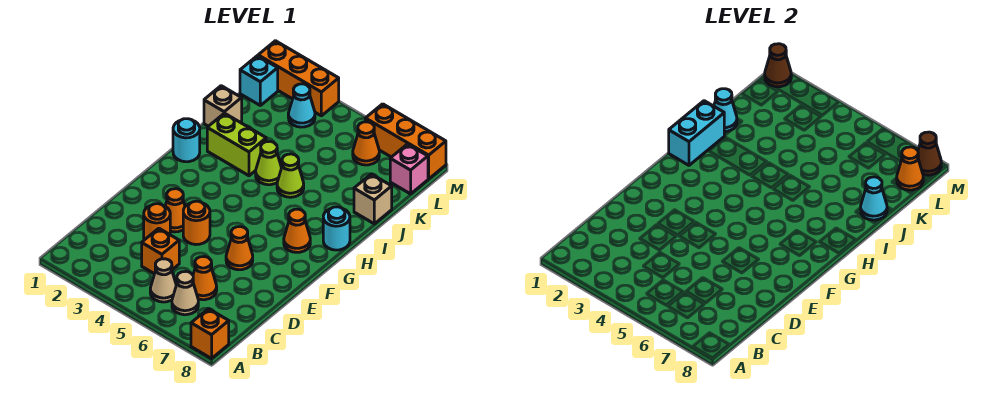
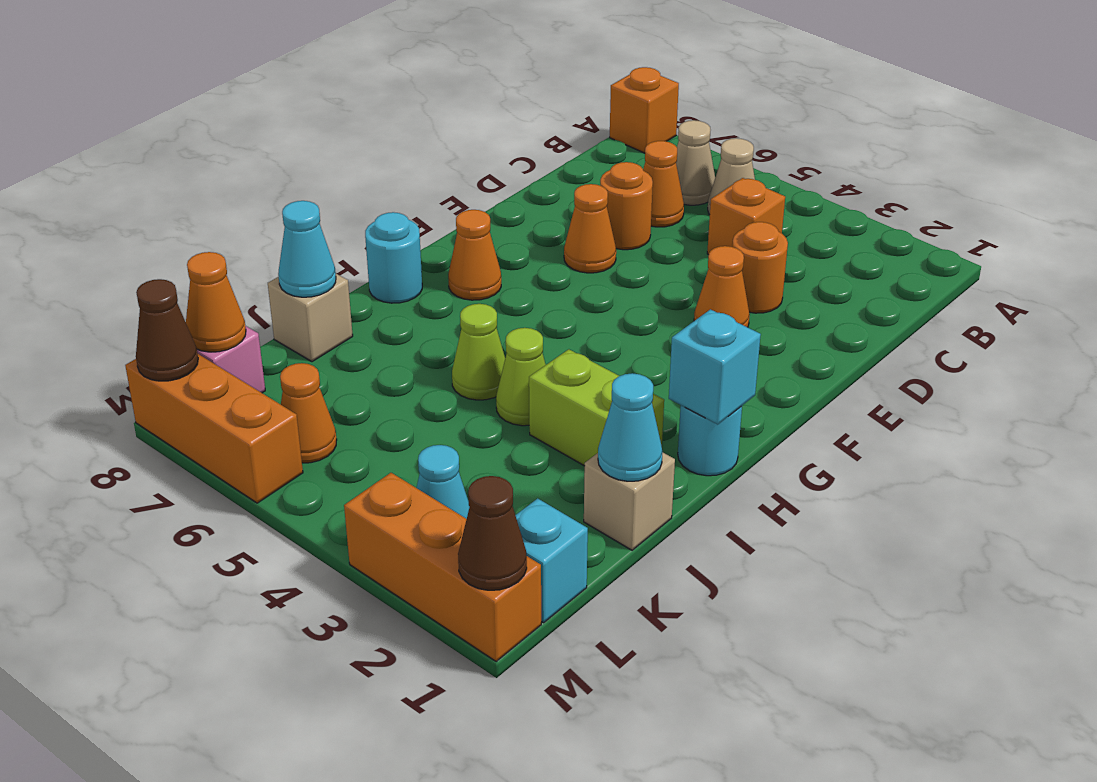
orange round brick E4 level 1 -> orange round brick D6 level 1
cyan brick H1:I1 level 2 -> cyan brick H1 level 2

